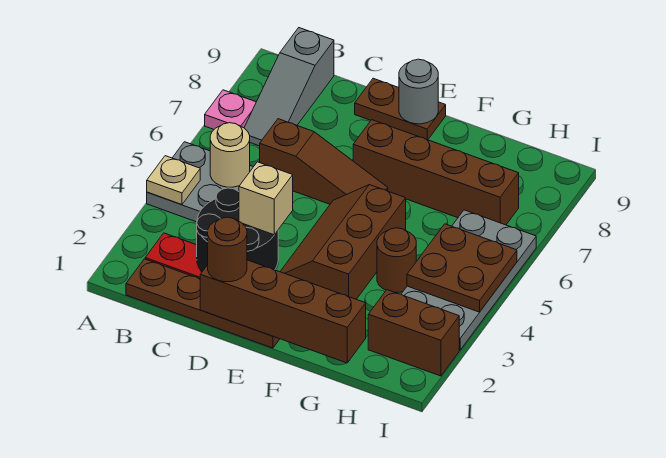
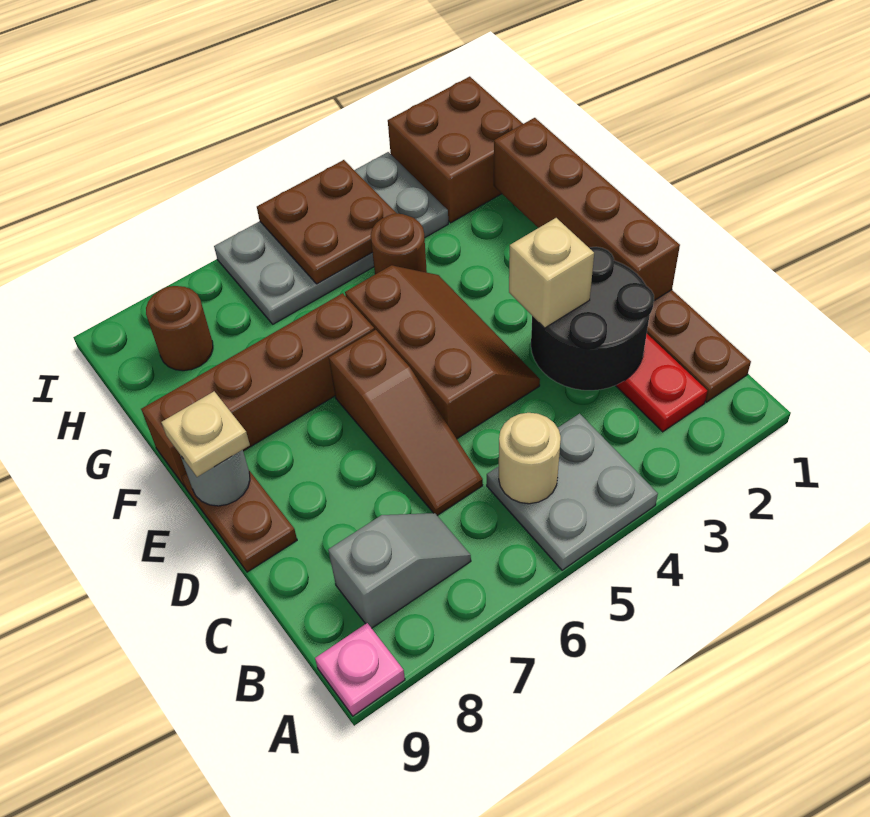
tan plate A4 level 2 -> tan plate E9 level 3
pink plate A7 level 1 -> pink plate A9 level 1
grey slope B7:B9 level 1 top 9 -> grey slope B7:B8 level 1 top 8
brown slope C6:E6 level 1 top C -> brown slope C6:E6 level 1 top E
brown round brick D1 level 3 -> brown round brick H8 level 1
brown slope E3:F5 level 1 top F -> brown slope D4:F5 level 1 top 5
brown brick E7:H7 level 1 -> brown brick F6:F9 level 1
brown brick H2:I2 level 1 -> brown brick H1:I2 level 1

